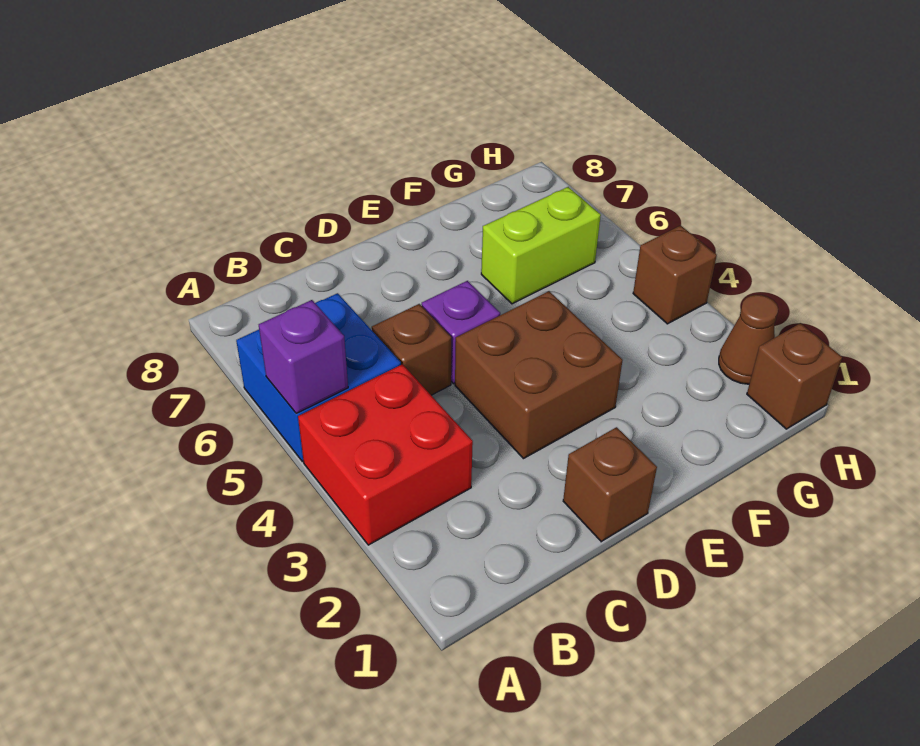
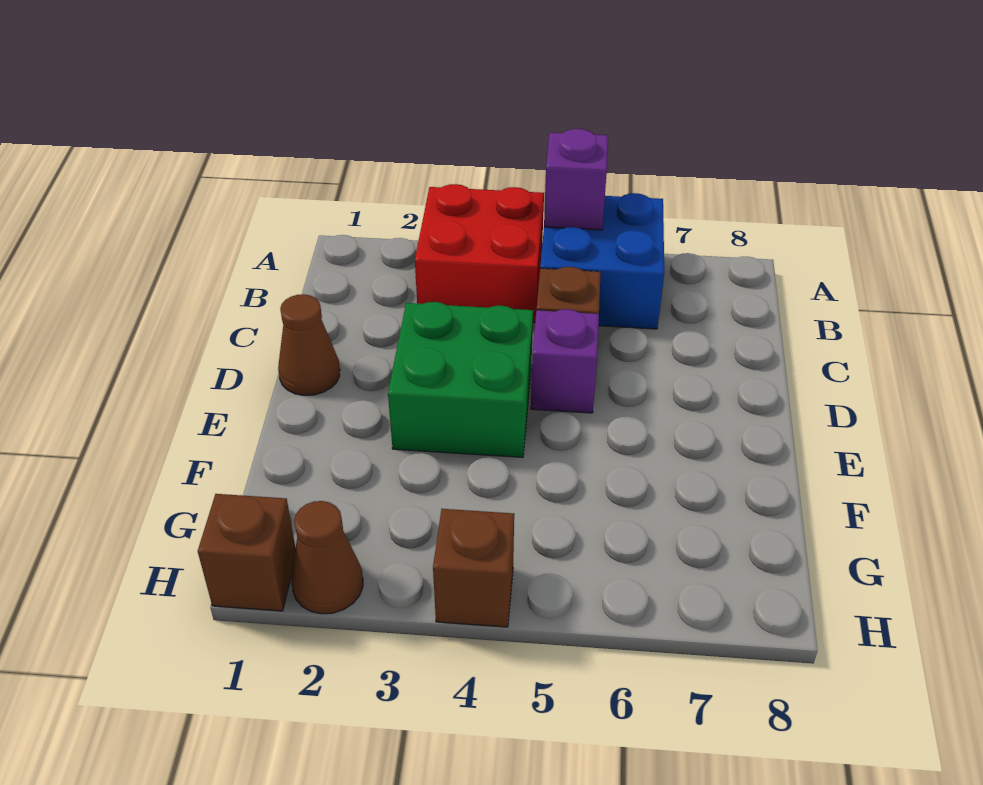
brown brick D1 level 1 -> brown cone D1 level 1
brown brick D3:E4 level 1 -> green brick D3:E4 level 1
lime brick F6:G6 level 1 -> none

